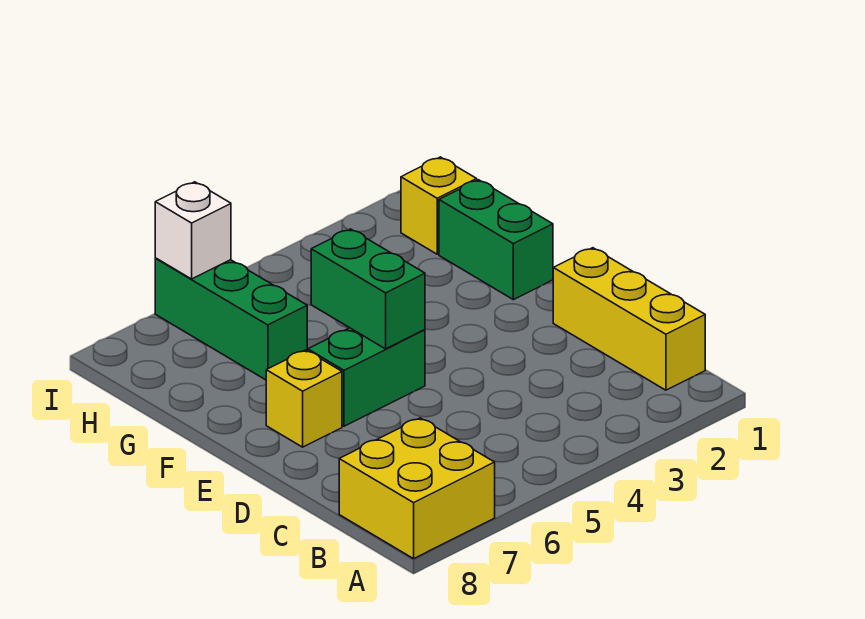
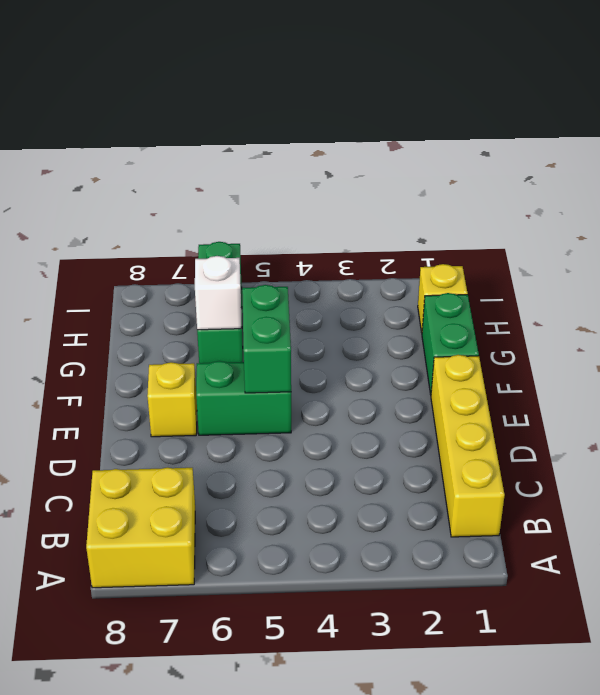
yellow brick B1:D1 level 1 -> yellow brick B1:E1 level 1
white brick I6 level 2 -> white brick G6 level 2

